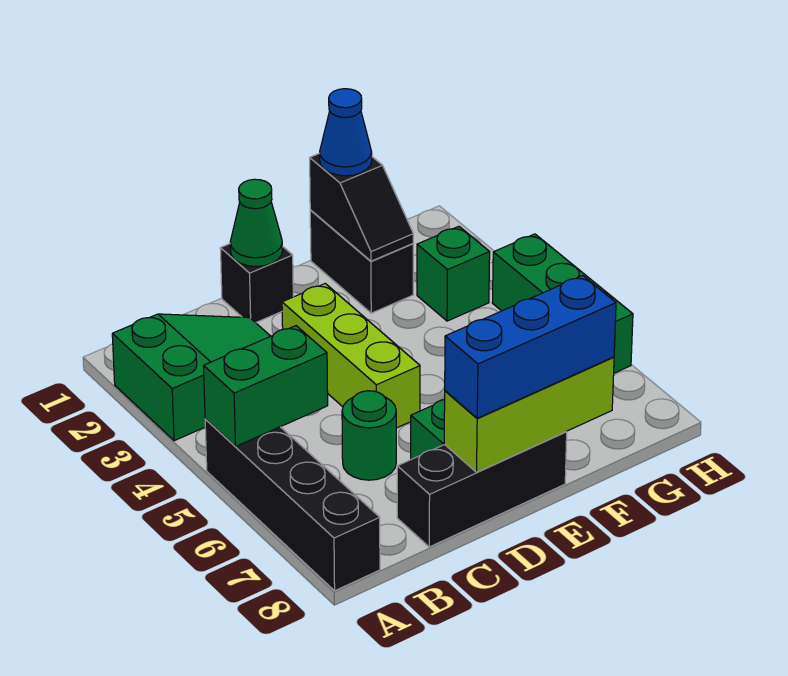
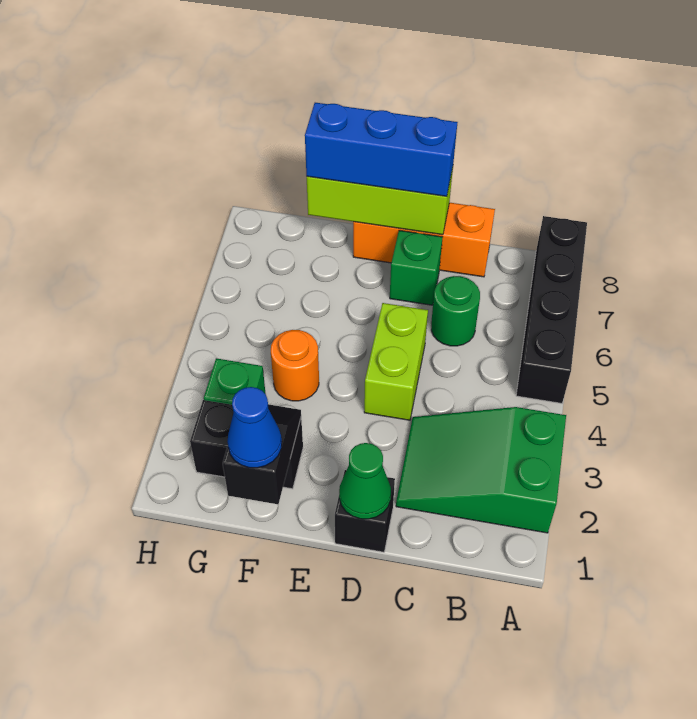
green brick A5:B5 level 2 -> none
black brick C8:E8 level 1 -> orange brick C8:E8 level 1
lime brick D3:D5 level 1 -> lime brick D4:D5 level 1
black brick F1:F2 level 1 -> black brick F2:G2 level 1
none -> orange round brick F4 level 1
green brick H4:H6 level 1 -> none

